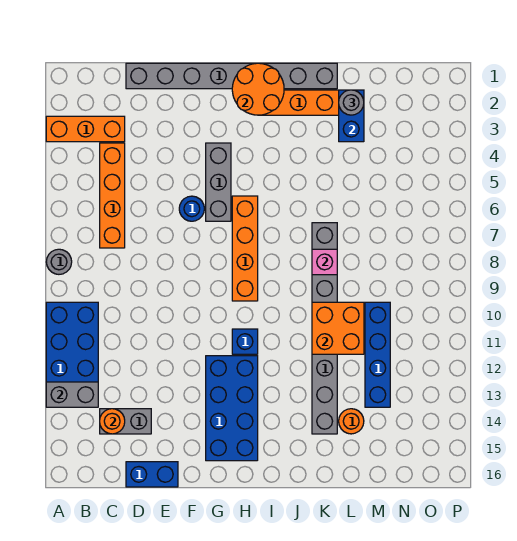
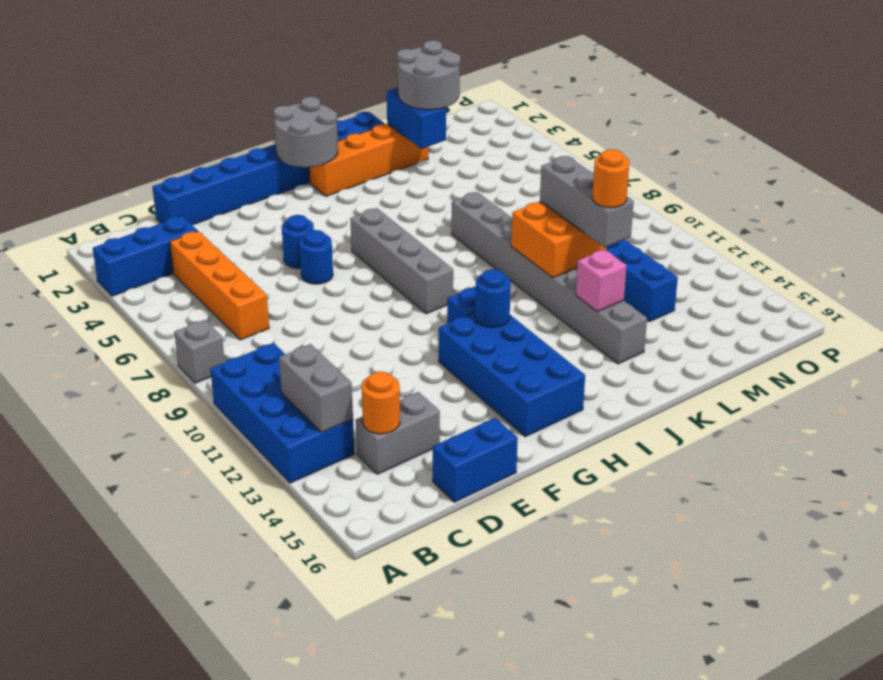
orange brick A3:C3 level 1 -> blue brick A3:C3 level 1
grey round brick A8 level 1 -> grey brick A8 level 1
grey brick A13:B13 level 2 -> grey brick B12:B13 level 2
grey brick D1:K1 level 1 -> blue brick D1:K1 level 1
none -> blue round brick F5 level 1
grey brick G4:G6 level 1 -> grey brick L10:L12 level 3
orange round brick H1:I2 level 2 -> grey round brick H1:I2 level 2
orange brick H6:H9 level 1 -> grey brick H6:H9 level 1
none -> blue round brick H12 level 2
pink brick K8 level 2 -> pink brick K13 level 2
grey round brick L2 level 3 -> grey round brick L2:M3 level 3
orange round brick L14 level 1 -> orange round brick L12 level 4

